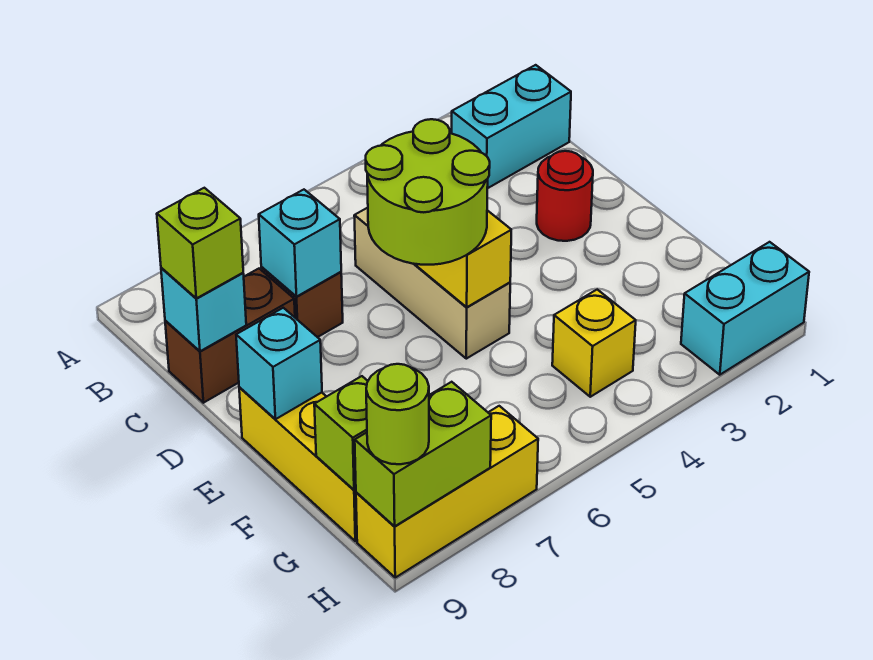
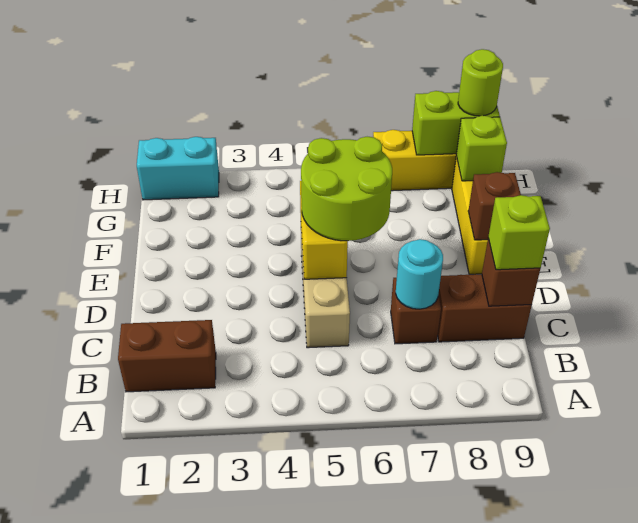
cyan brick B1:B2 level 1 -> brown brick B1:B2 level 1
cyan brick C7 level 2 -> cyan round brick C7 level 2
cyan brick C9 level 2 -> brown brick C9 level 2
red round brick D2 level 1 -> none
cyan brick E9 level 2 -> brown brick E9 level 2
yellow brick G4 level 1 -> none

